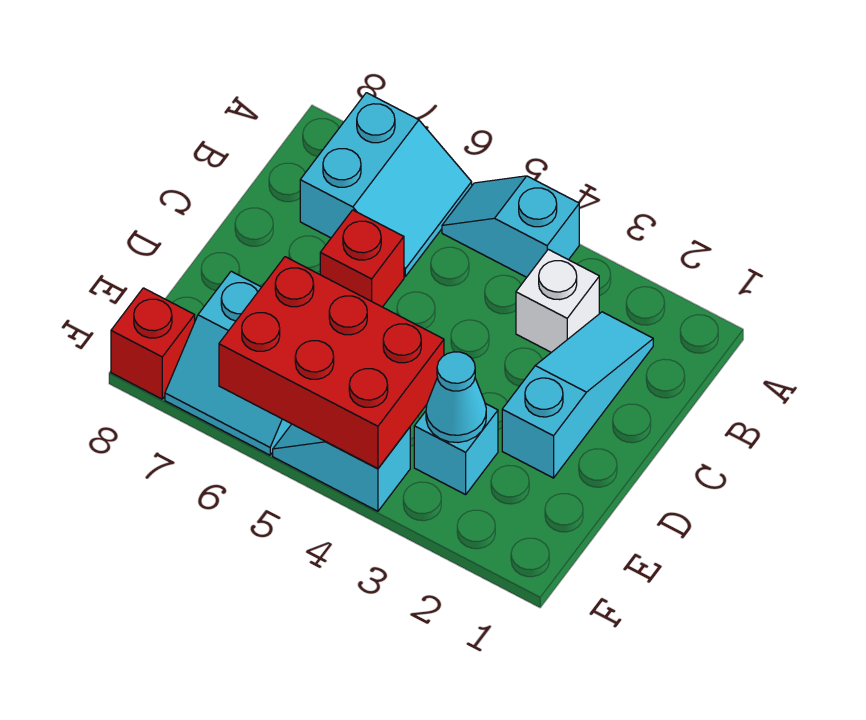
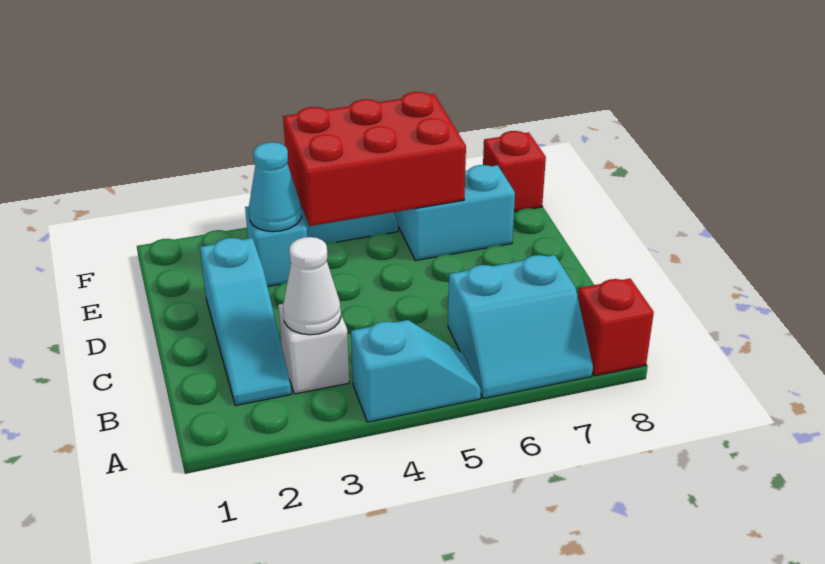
cyan slope A6:B7 level 1 top 7 -> cyan slope A6:B7 level 1 top B
none -> white cone B3 level 2
red brick C6 level 1 -> red brick A8 level 1

